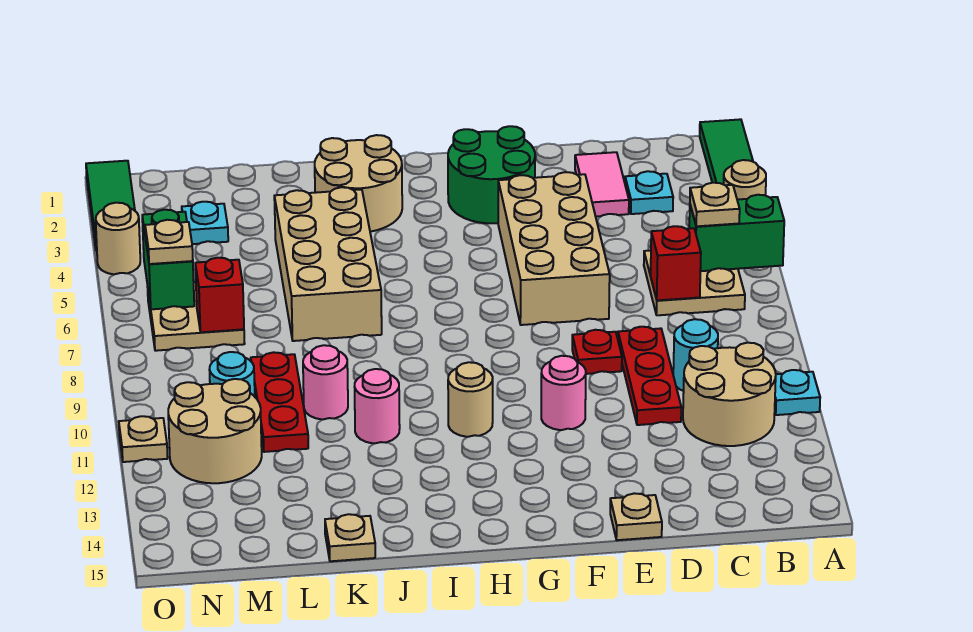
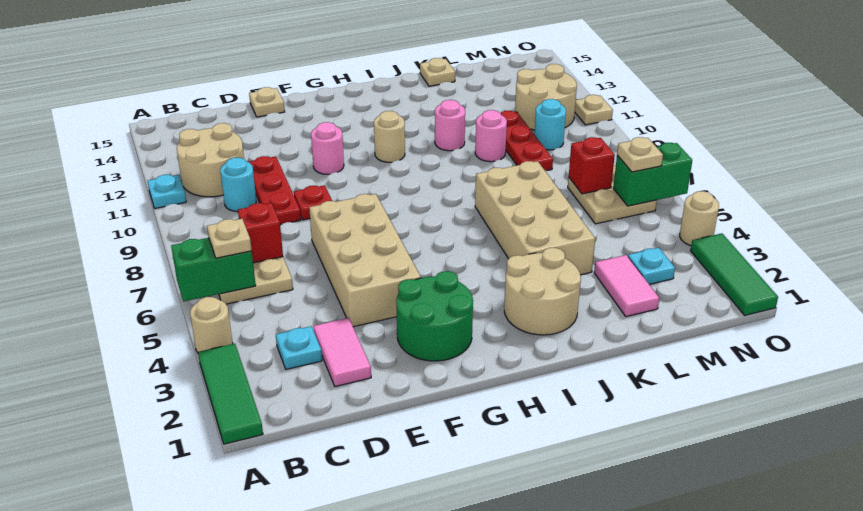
none -> pink tile L2:L3 level 1
green brick N5:N6 level 2 -> green brick N6:O6 level 2

